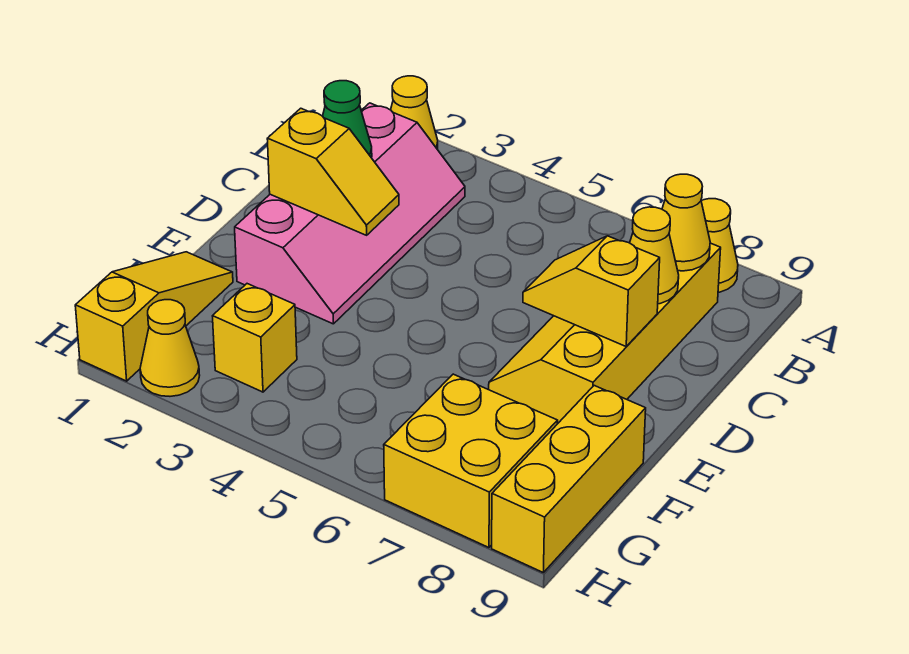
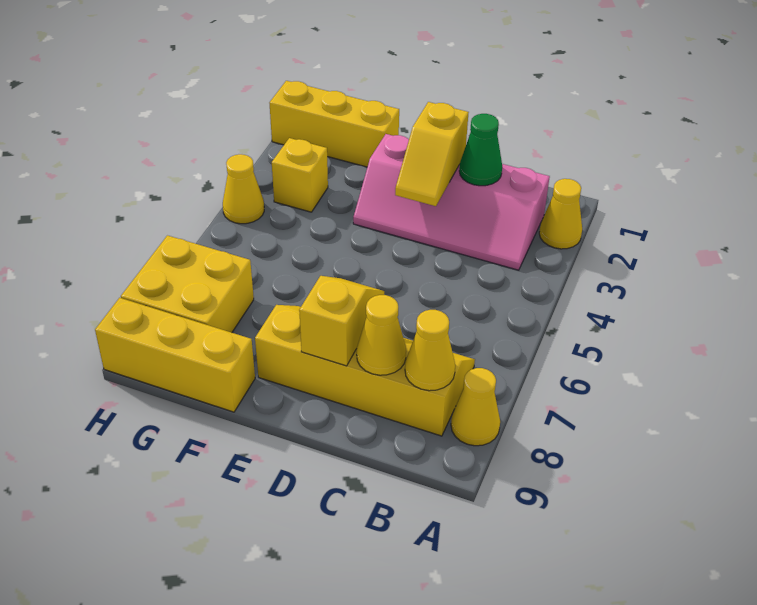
yellow slope F1:H1 level 1 top H -> yellow brick F1:H1 level 1
yellow cone H2 level 1 -> yellow cone H4 level 1

